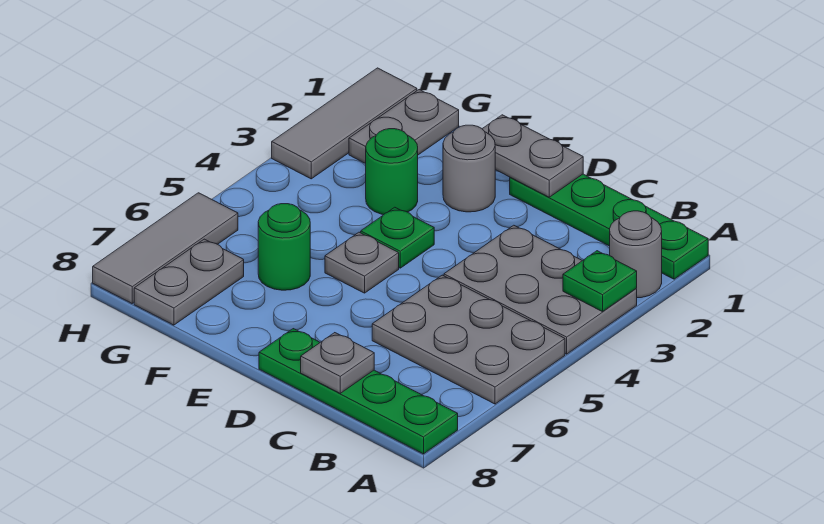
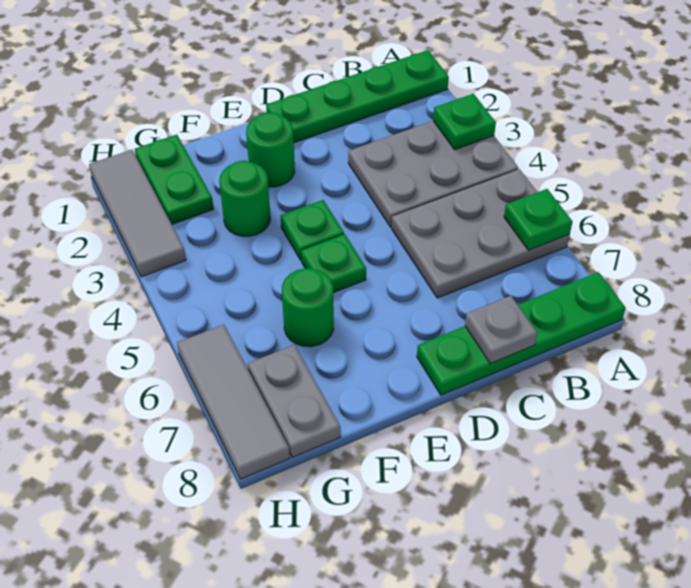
grey round brick A2 level 1 -> none
none -> green plate A6 level 2
grey plate D1:E1 level 2 -> none
grey round brick E2 level 1 -> green round brick E2 level 1
grey plate E5 level 1 -> green plate E5 level 1
grey plate G1:G2 level 1 -> green plate G1:G2 level 1

